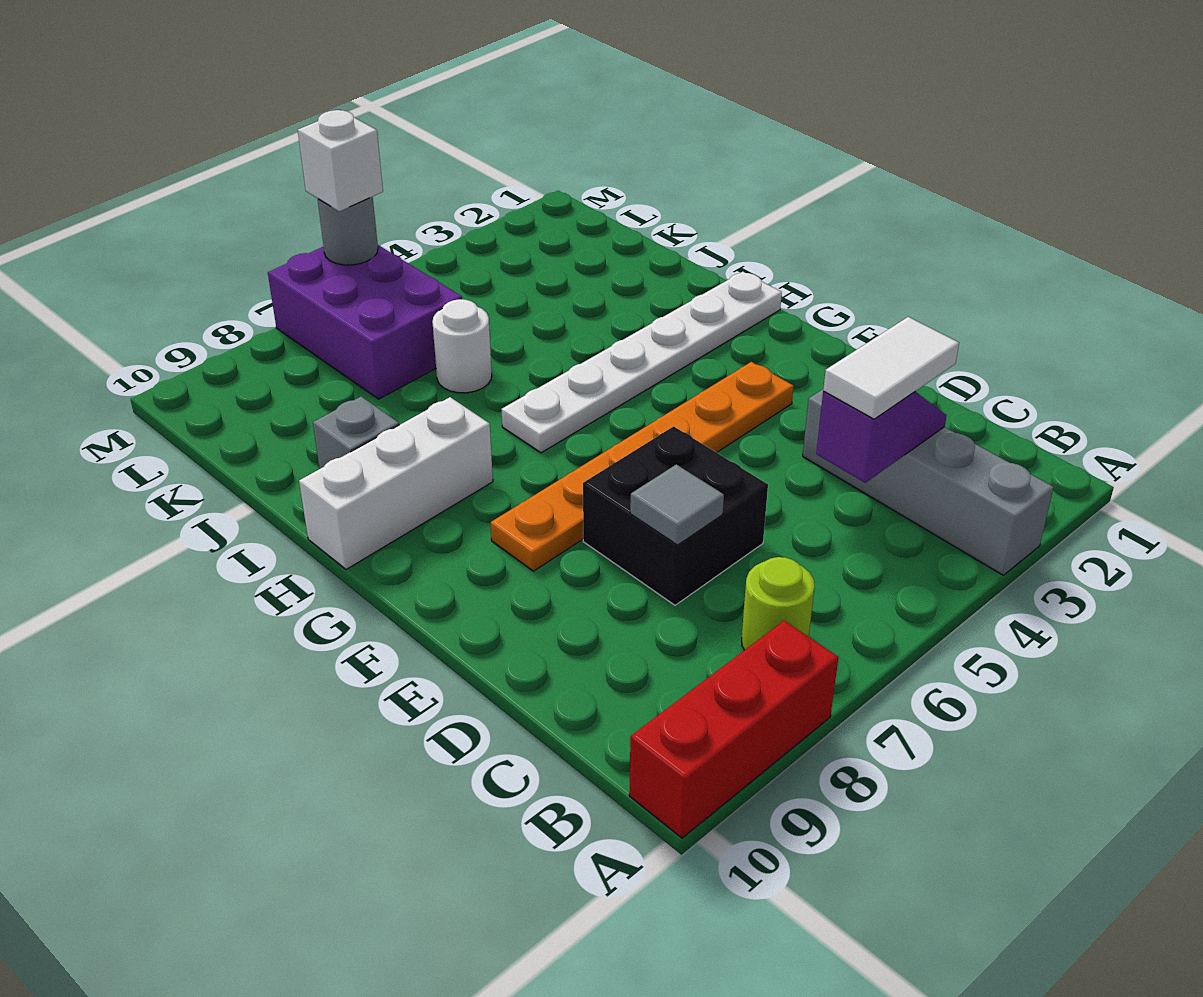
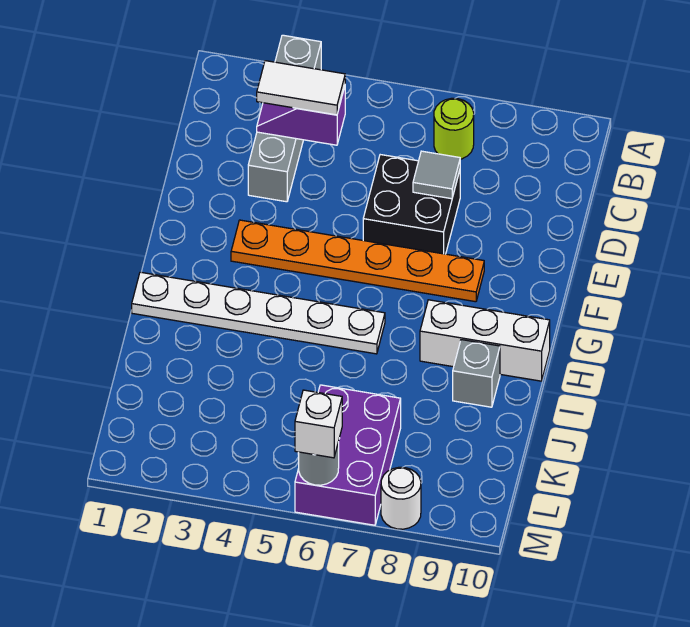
red brick A8:A10 level 1 -> none
white round brick J6 level 1 -> white round brick M8 level 1

